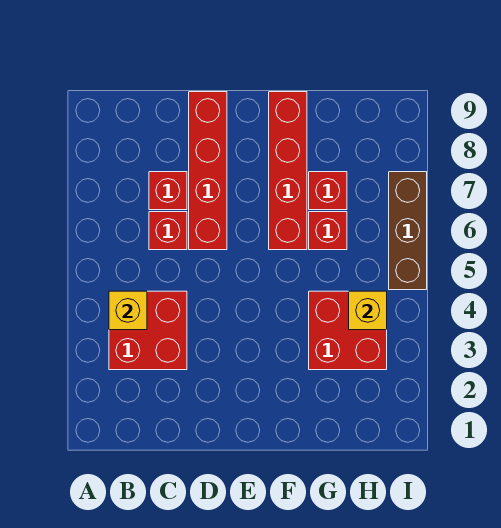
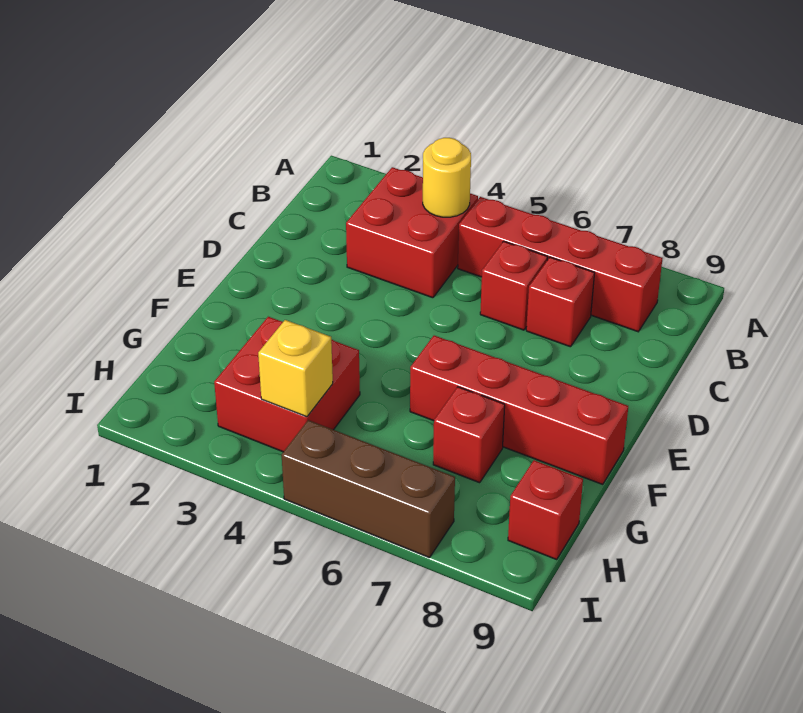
yellow brick B4 level 2 -> yellow round brick B4 level 2
red brick D6:D9 level 1 -> red brick B5:B8 level 1
red brick G6 level 1 -> red brick H9 level 1

